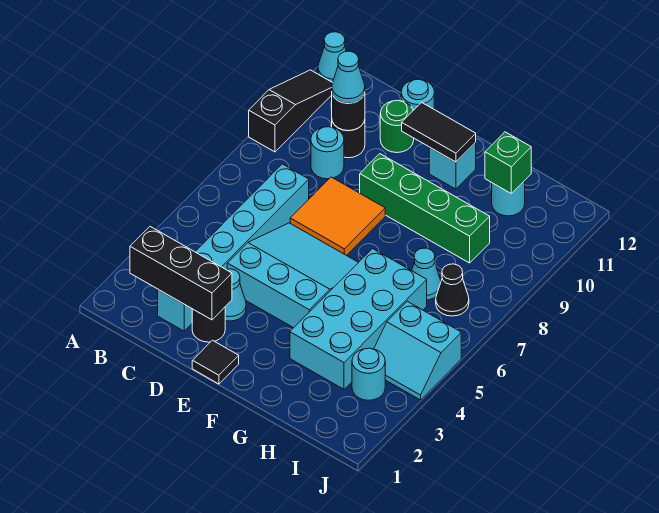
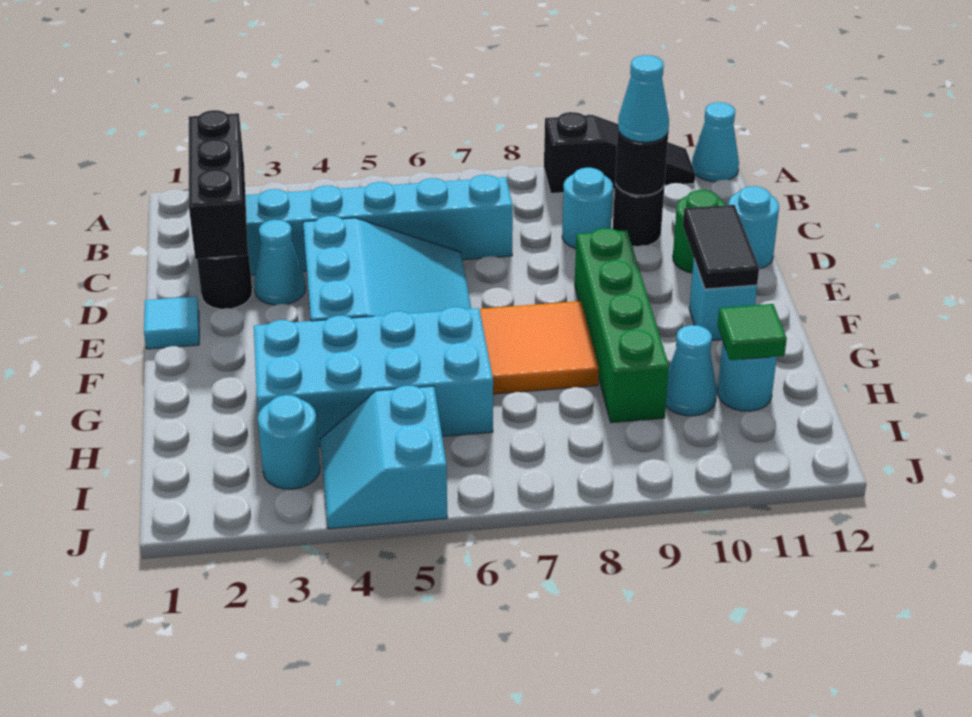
orange tile D7:E8 level 1 -> orange tile F7:G8 level 1
black tile E1 level 1 -> cyan tile E1 level 1
cyan cone H7 level 1 -> cyan cone H10 level 1
green brick H11 level 2 -> green tile H11 level 2
black cone I7 level 1 -> none

